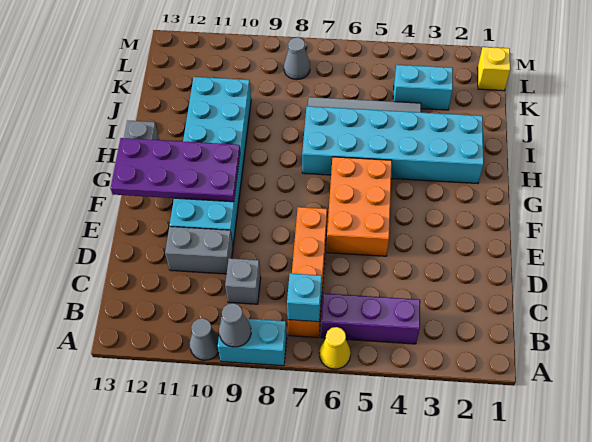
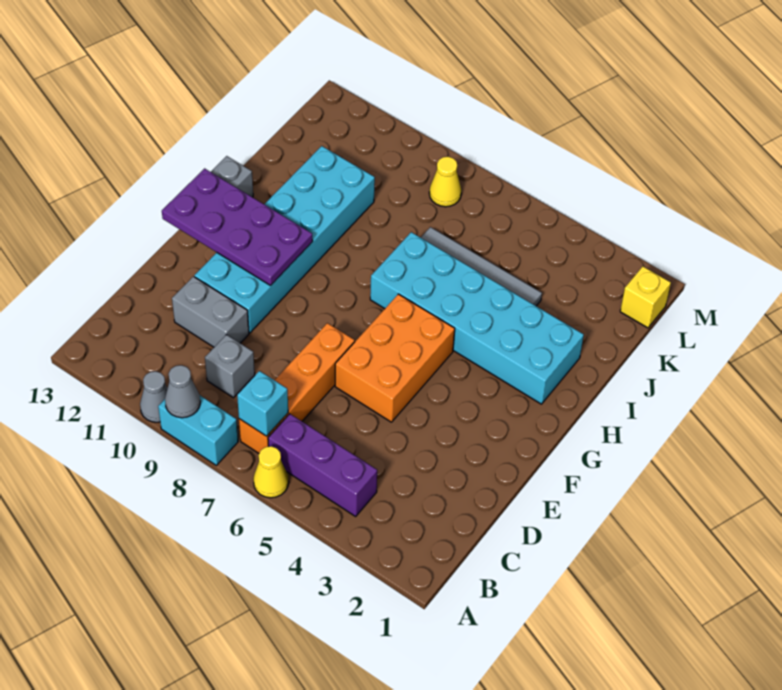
cyan brick K3:K4 level 1 -> none
grey cone L8 level 1 -> yellow cone L8 level 1

